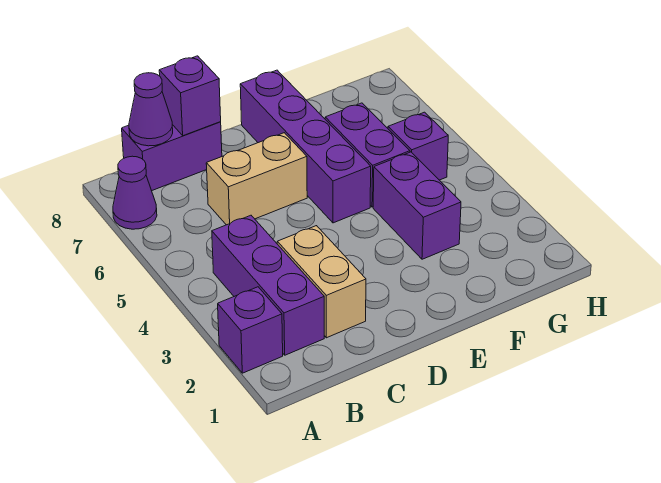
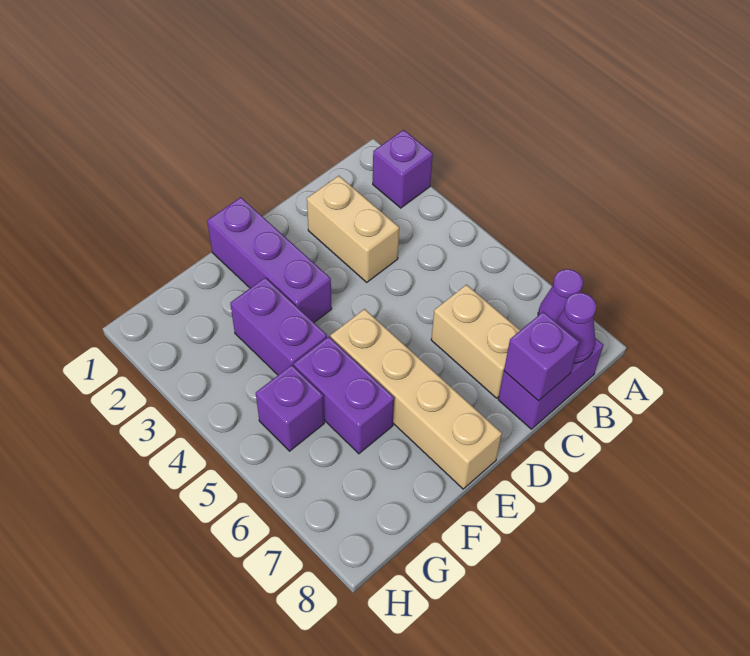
purple brick B2:B4 level 1 -> purple brick E1:E3 level 1
tan brick C6:D6 level 1 -> tan brick C6:C7 level 1
purple brick E5:E8 level 1 -> tan brick E5:E8 level 1

